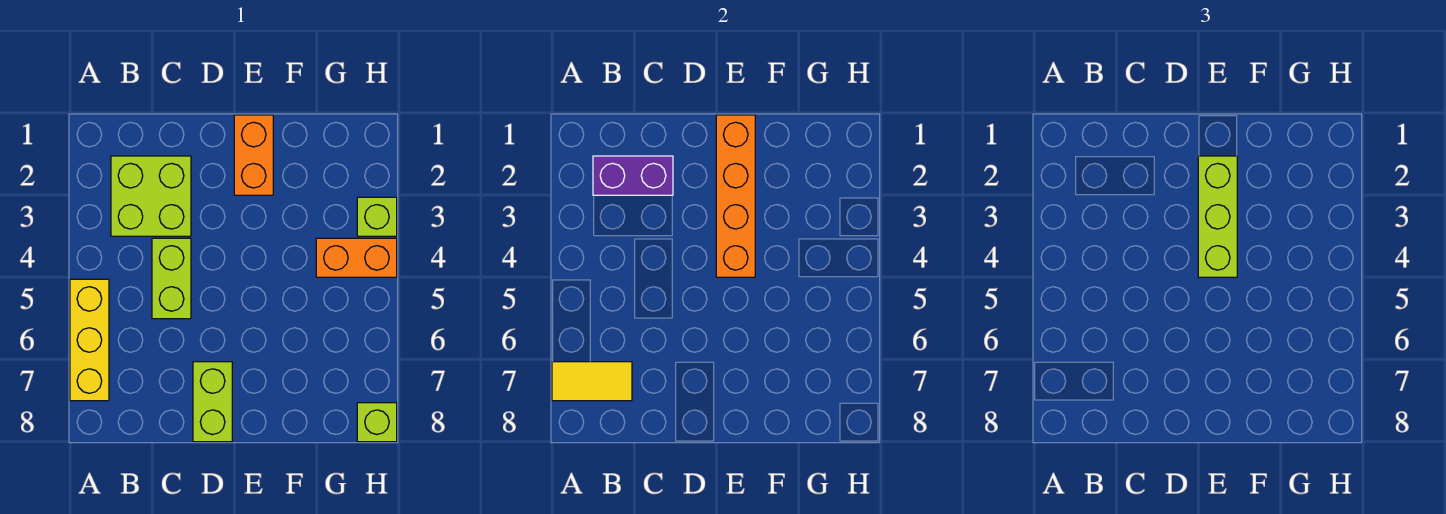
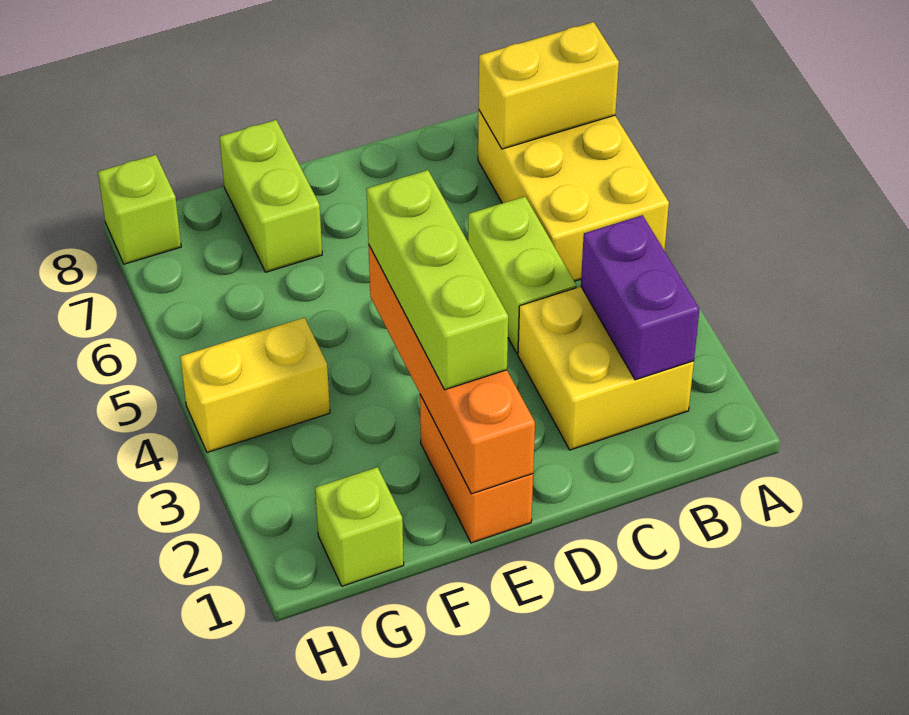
yellow brick A5:A7 level 1 -> yellow brick A5:B7 level 1
yellow tile A7:B7 level 2 -> yellow brick A7:B7 level 2
lime brick B2:C3 level 1 -> yellow brick B2:C3 level 1
purple brick B2:C2 level 2 -> purple brick B2:B3 level 2
lime brick D7:D8 level 1 -> lime brick F7:F8 level 1
orange brick G4:H4 level 1 -> yellow brick G4:H4 level 1
lime brick H3 level 1 -> lime brick G1 level 1

